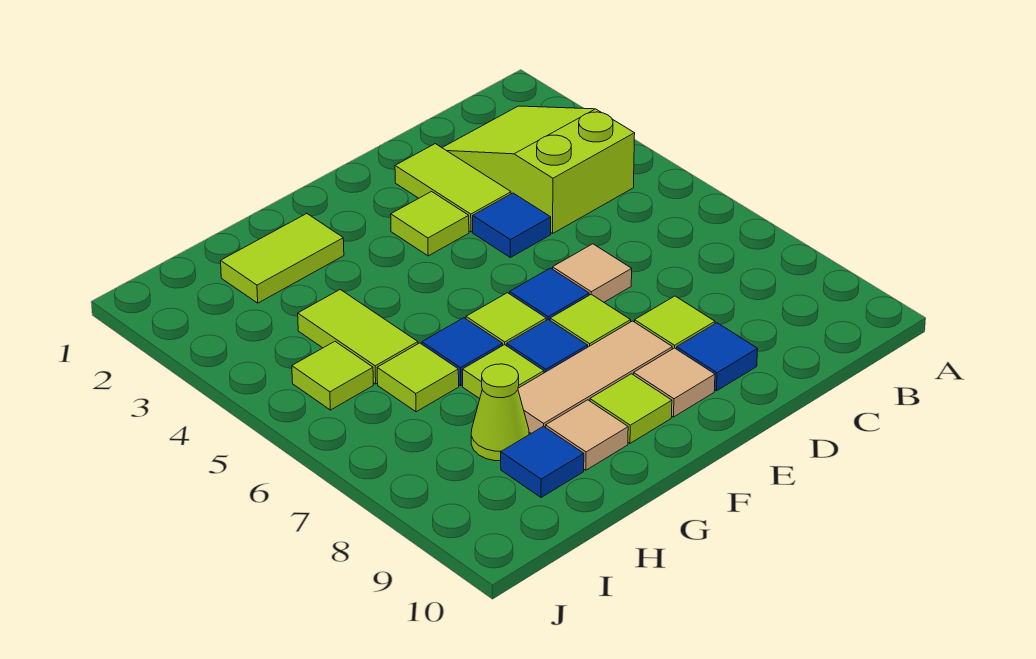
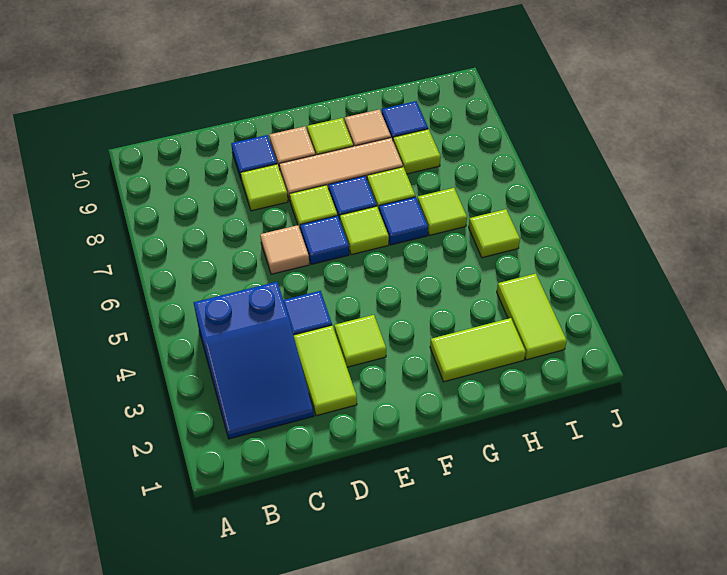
lime slope B2:C4 level 1 top 4 -> blue slope B2:C4 level 1 top 4
lime tile H4:H5 level 1 -> lime tile I2:I3 level 1
lime cone H8 level 1 -> lime tile H8 level 1

